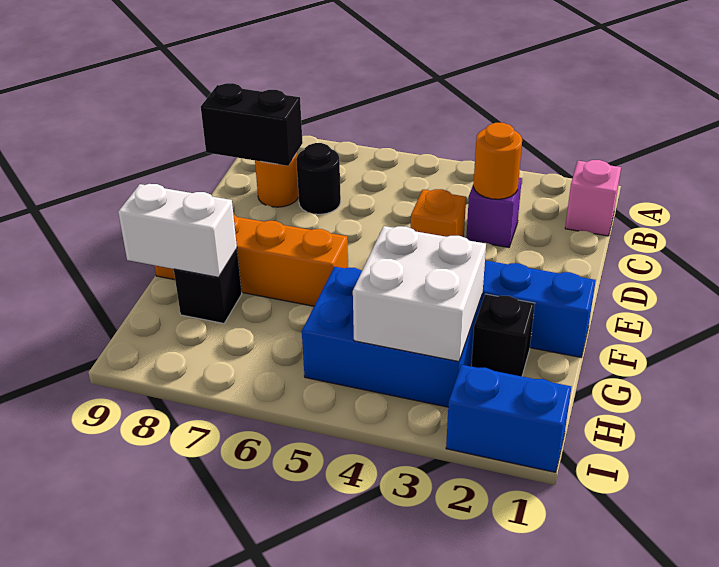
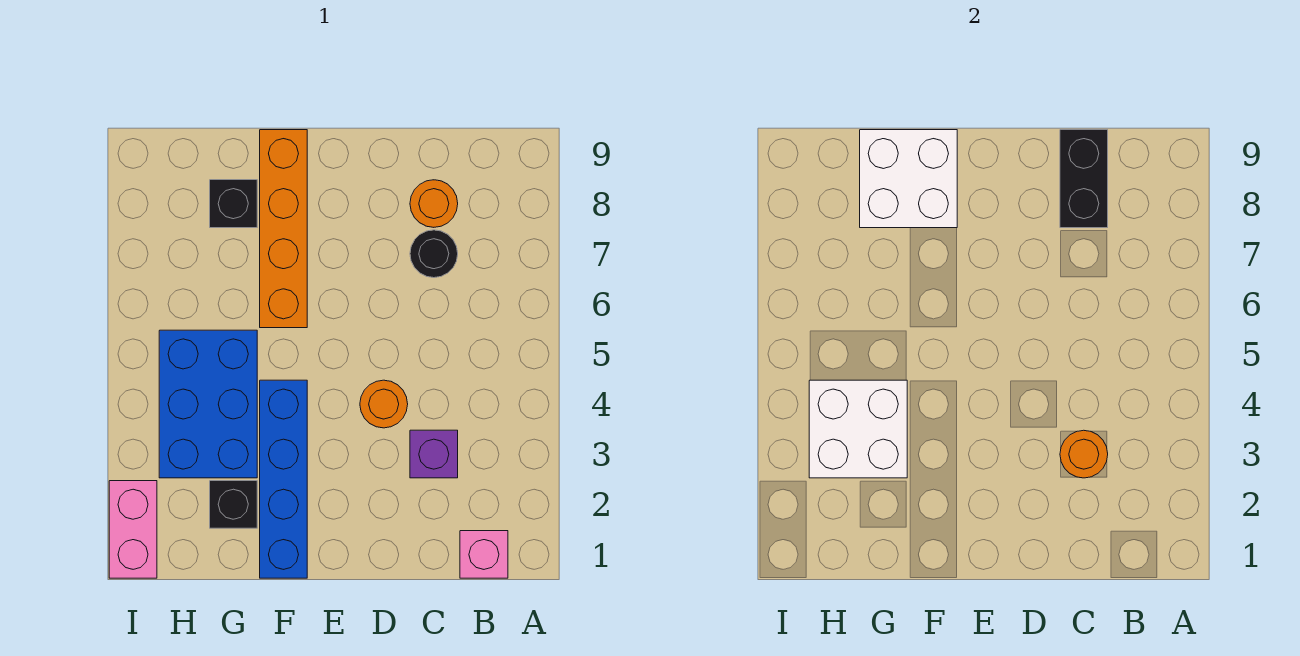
orange brick D4 level 1 -> orange round brick D4 level 1
white brick G8:G9 level 2 -> white brick F8:G9 level 2
blue brick I1:I2 level 1 -> pink brick I1:I2 level 1

